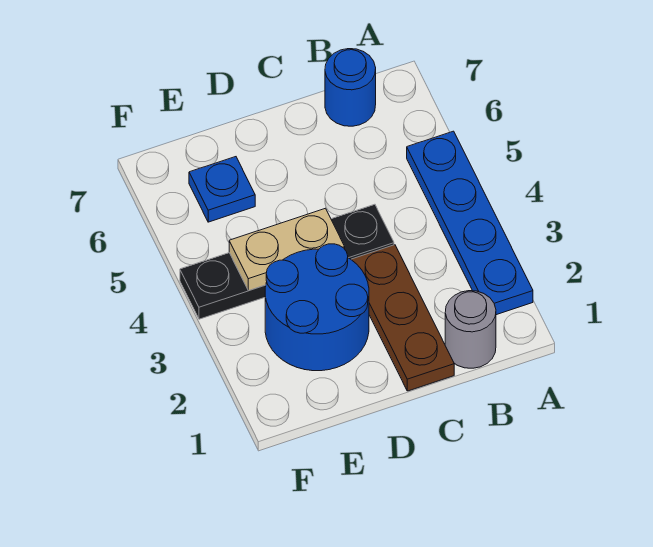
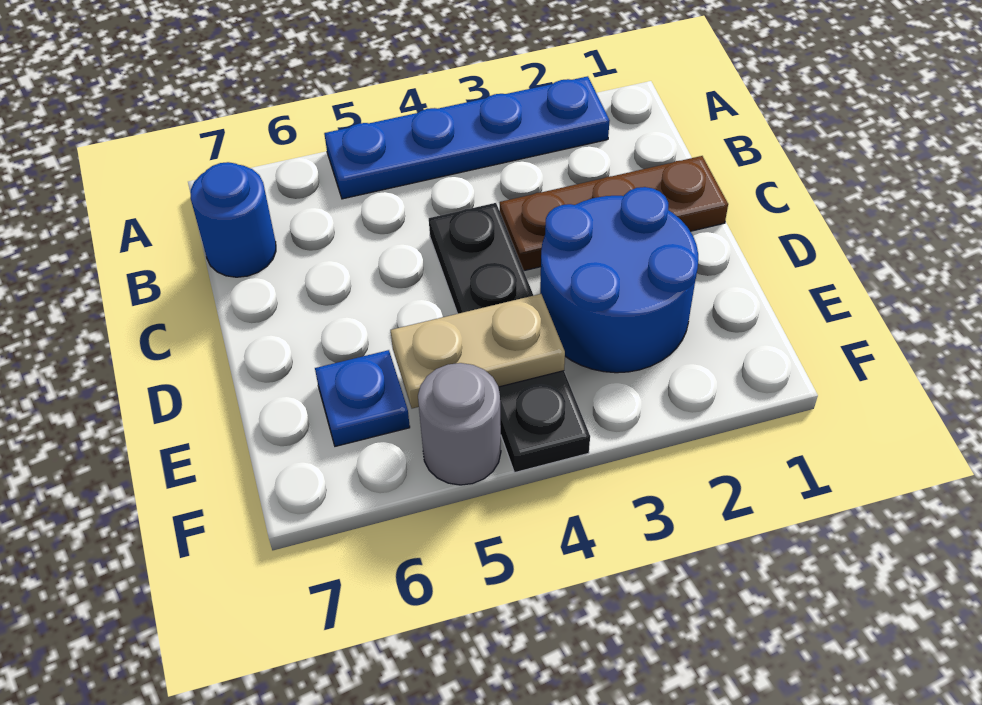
grey round brick B1 level 1 -> grey round brick F5 level 1
tan plate D4:E4 level 2 -> tan plate E4:E5 level 2

